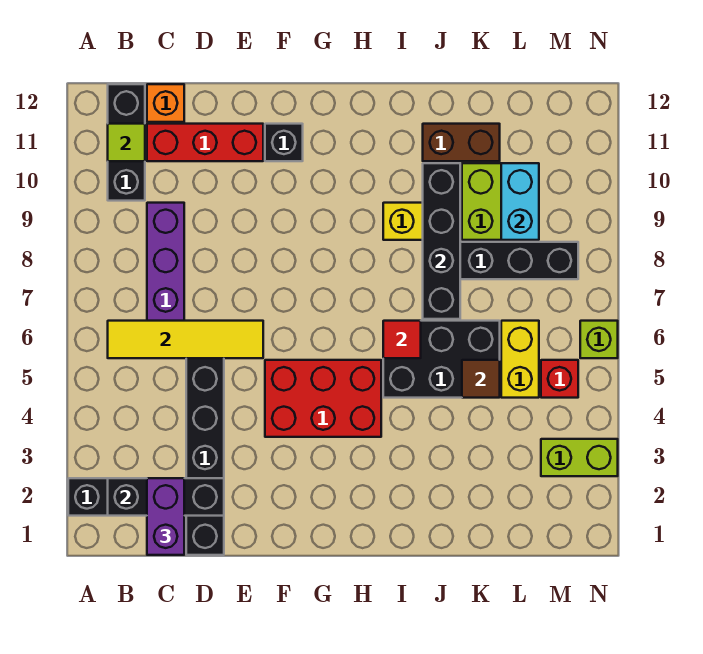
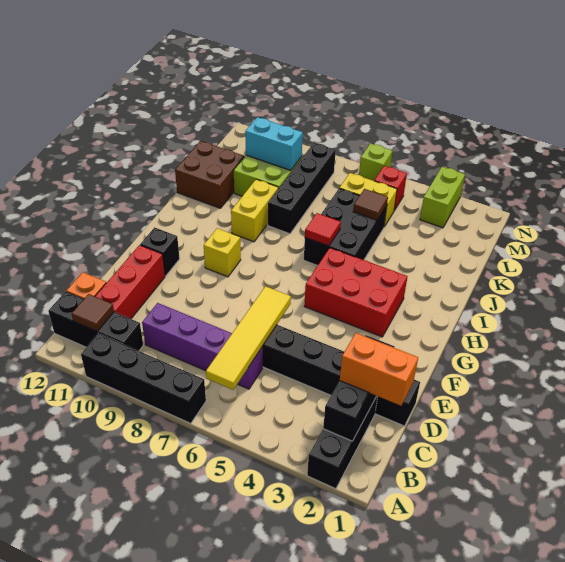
lime tile B11 level 2 -> brown tile B11 level 2
purple brick C1:C2 level 3 -> orange brick C1:C2 level 3
red brick F4:H5 level 1 -> red brick G3:H5 level 1
none -> yellow brick G9 level 1
black brick J7:J10 level 2 -> black brick A7:A10 level 1
brown brick J11:K11 level 1 -> brown brick J11:K12 level 1

